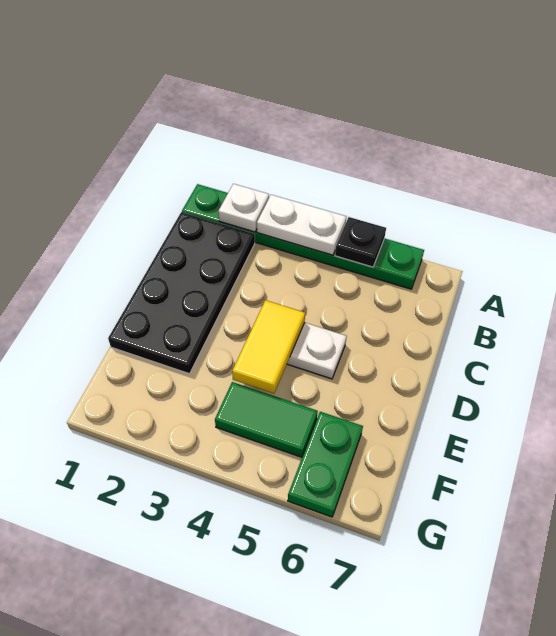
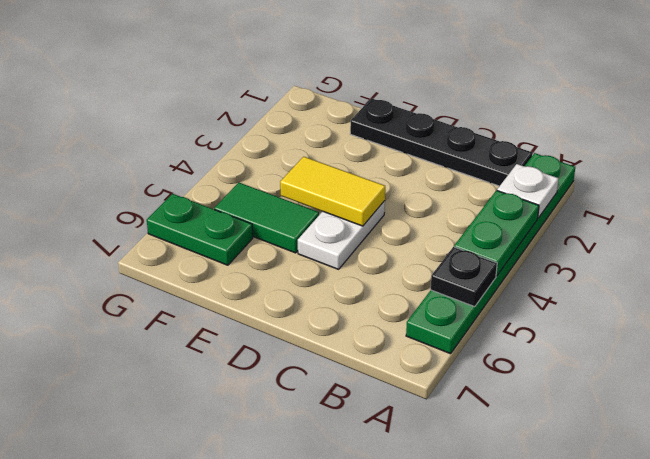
white plate A3:A4 level 2 -> green plate A3:A4 level 2
black plate B1:E2 level 1 -> black plate B1:E1 level 1
green tile F4:F5 level 1 -> green tile E5:F5 level 1

